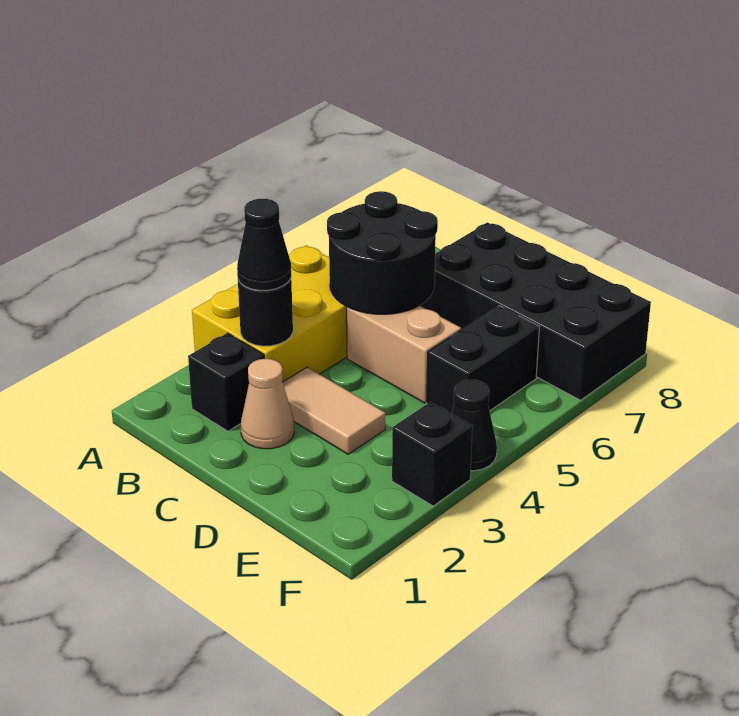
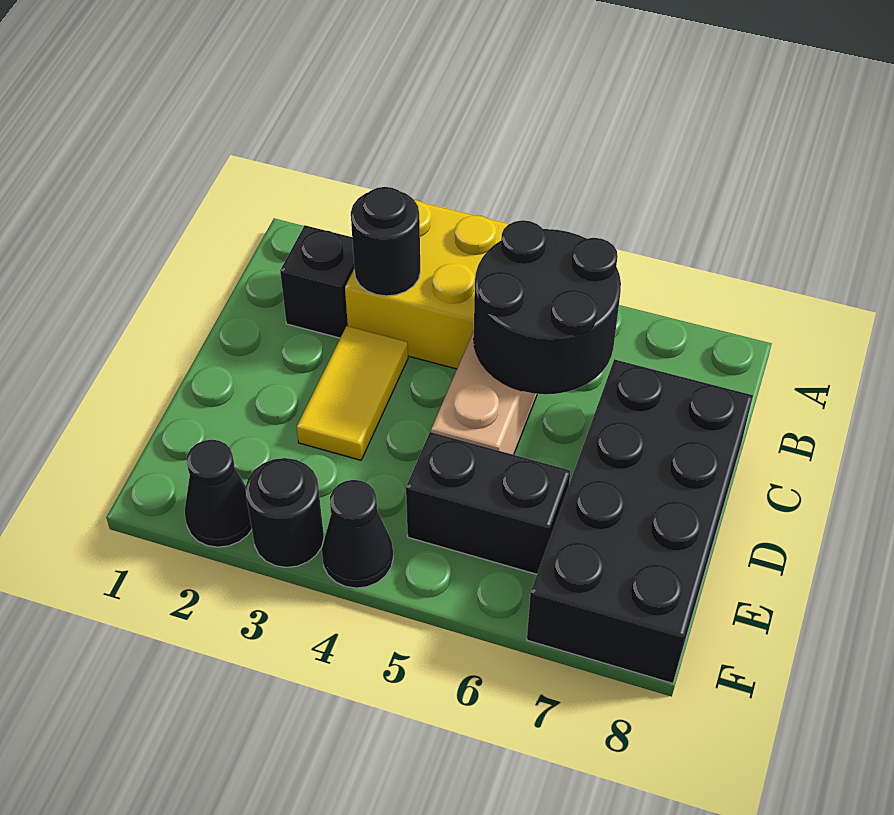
black cone B3 level 3 -> black cone F2 level 1
tan cone C2 level 1 -> none
tan tile C3:D3 level 1 -> yellow tile C3:D3 level 1
black brick F3 level 1 -> black round brick F3 level 1

